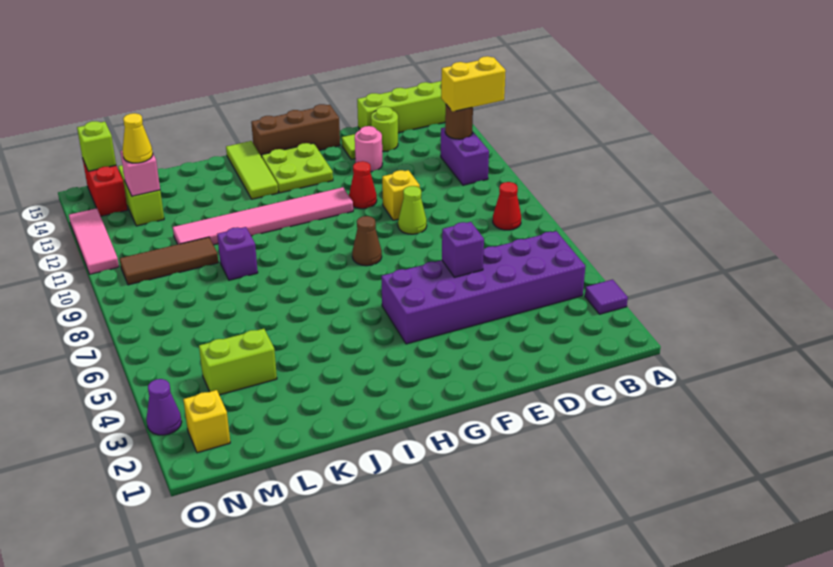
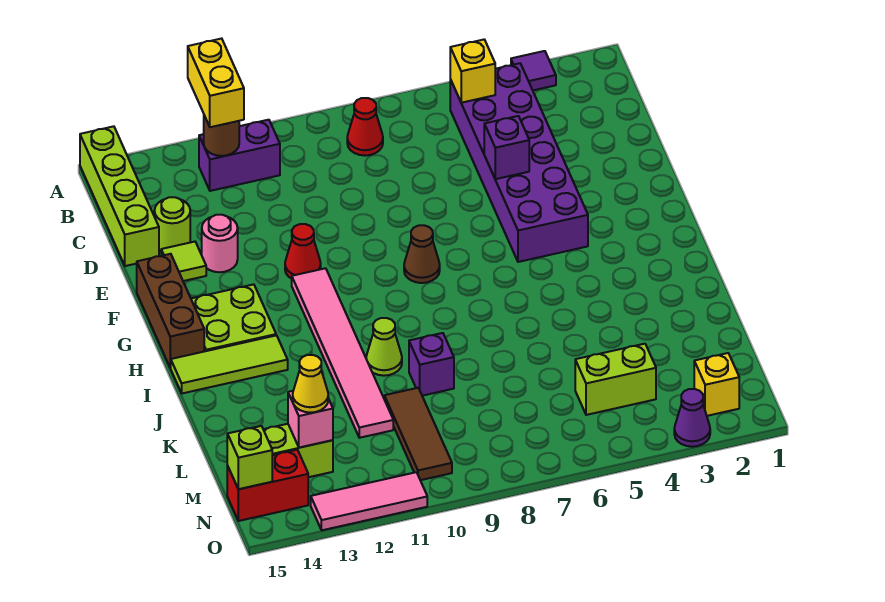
lime cone E9 level 1 -> lime cone J10 level 1
yellow brick E10 level 1 -> yellow brick B5 level 2
lime brick L4:M4 level 1 -> lime brick M4:M5 level 1

